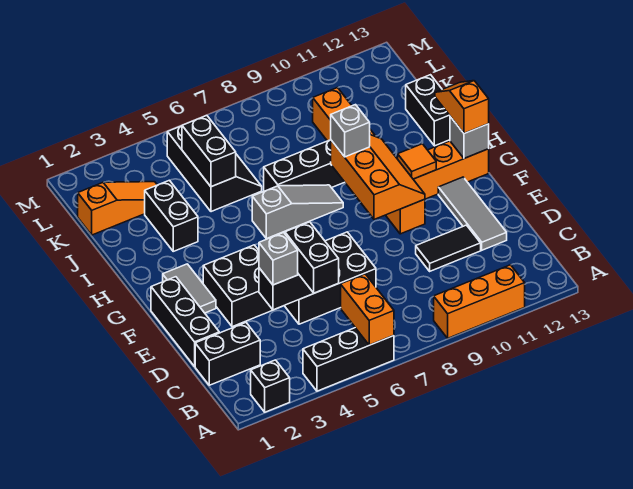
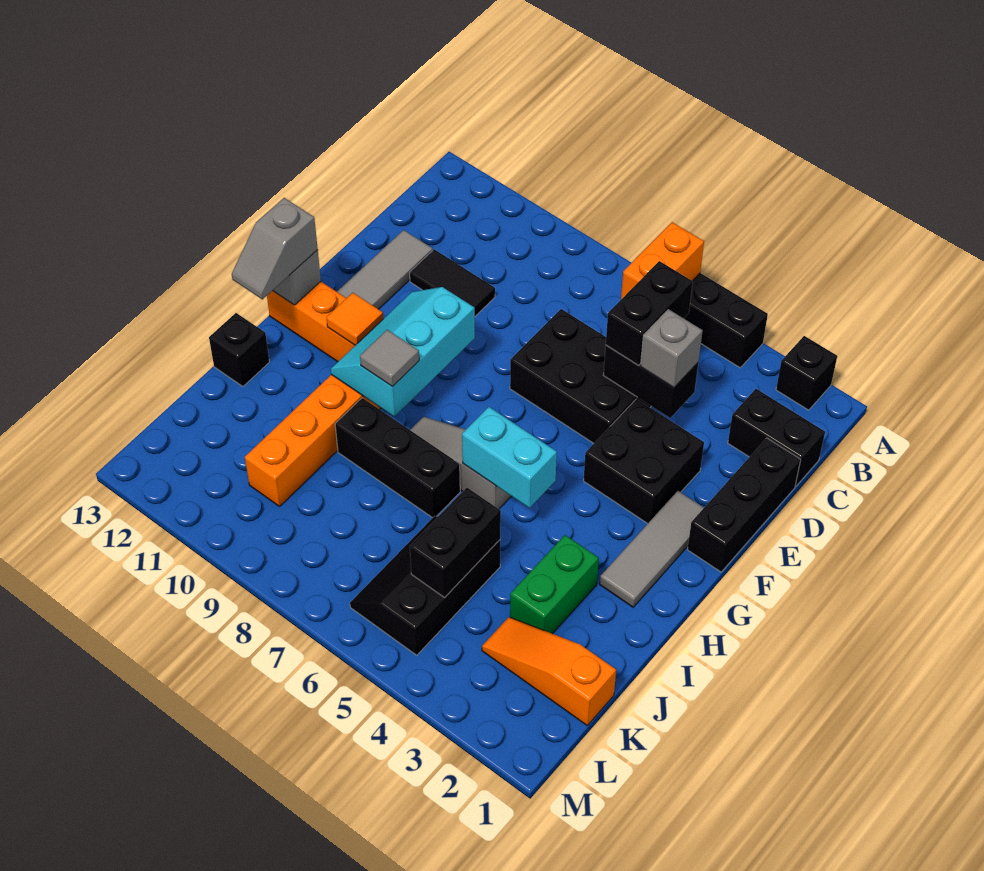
orange brick A9:A11 level 1 -> none
grey tile F2:G2 level 1 -> grey tile F2:H2 level 1
orange slope F9:H10 level 2 top 9 -> cyan slope F9:H10 level 2 top 9
orange slope G13:H13 level 3 top G -> grey slope G13:H13 level 3 top G
none -> cyan brick H5:H6 level 2
grey brick H9 level 3 -> grey tile H9 level 3
black brick I3:J3 level 1 -> green brick I3:J3 level 1
black brick I13:J13 level 1 -> black brick I13 level 1

